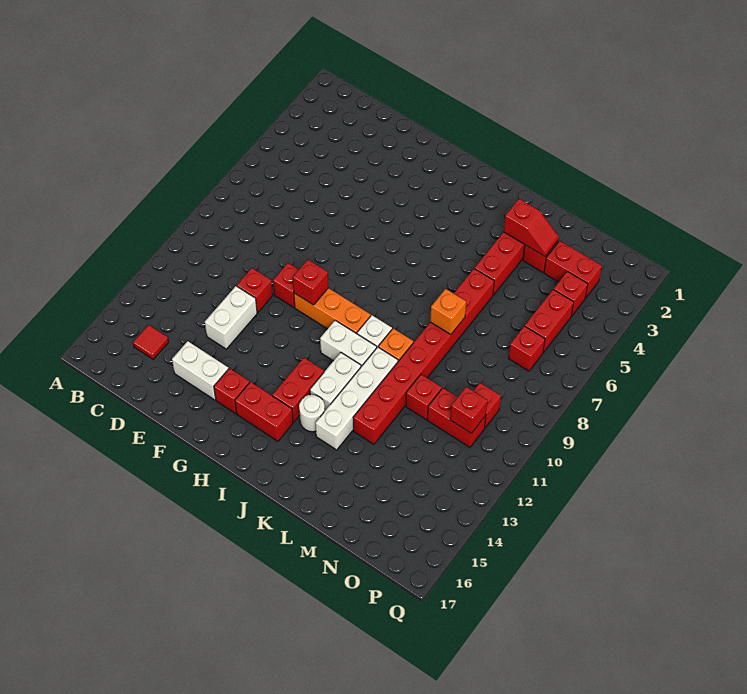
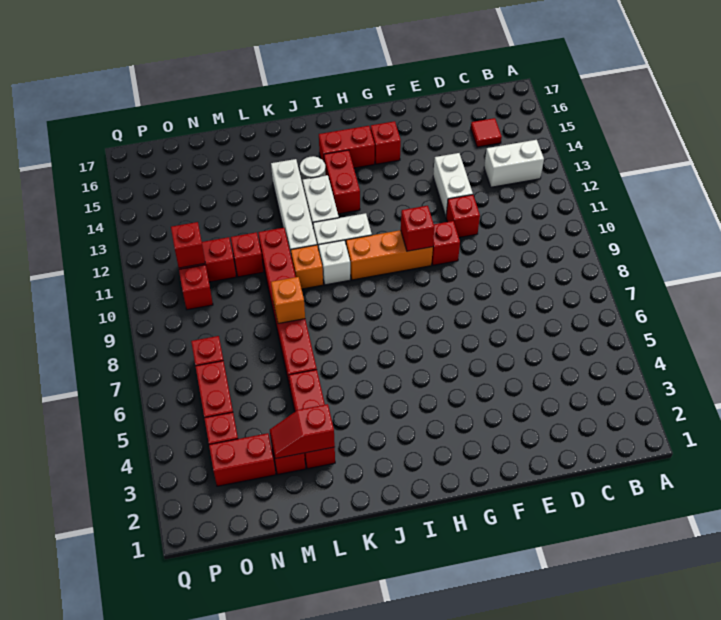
white brick E15:F15 level 1 -> white brick B13:C13 level 1
red brick L6:L13 level 1 -> red brick L6:L11 level 1

